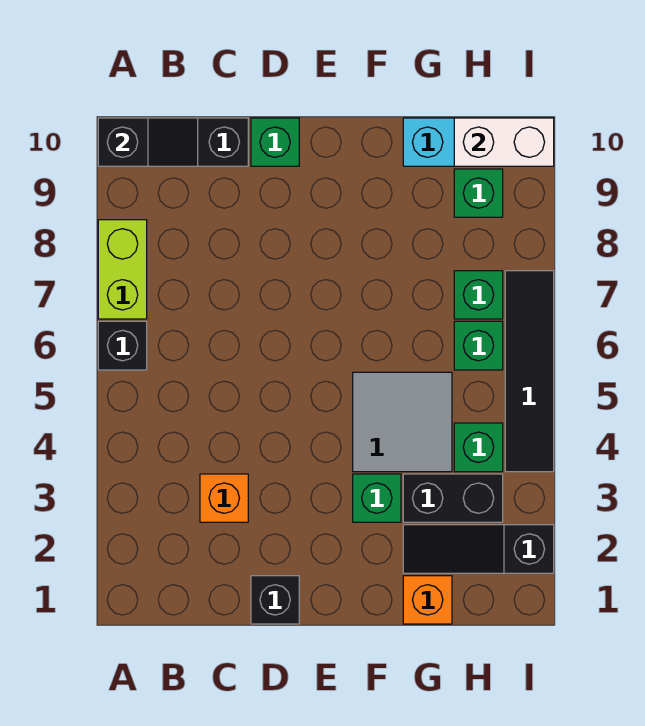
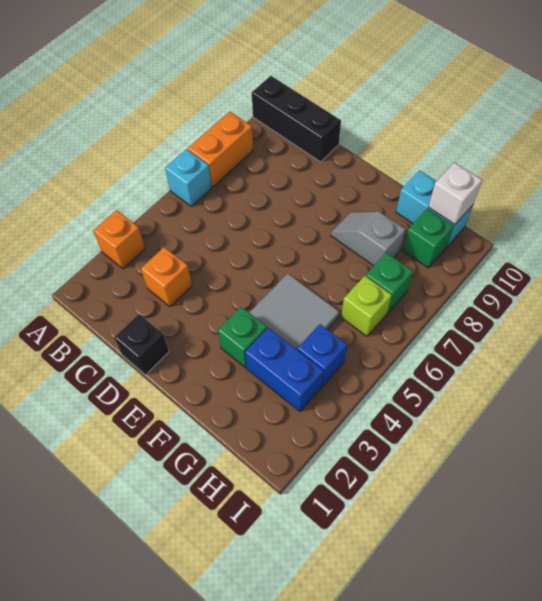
black brick A6 level 1 -> cyan brick A6 level 1
lime brick A7:A8 level 1 -> orange brick A7:A8 level 1
black slope A10:B10 level 2 top A -> none
green brick D10 level 1 -> none
none -> grey slope F8:G8 level 1 top G
orange brick G1 level 1 -> orange brick A3 level 1
black slope G2:I2 level 1 top I -> none
black brick G3:H3 level 1 -> blue brick G3:H3 level 1
green brick H4 level 1 -> blue brick H4 level 1
green brick H6 level 1 -> lime brick H6 level 1
white brick H10:I10 level 2 -> white brick H10 level 2
black tile I4:I7 level 1 -> none

